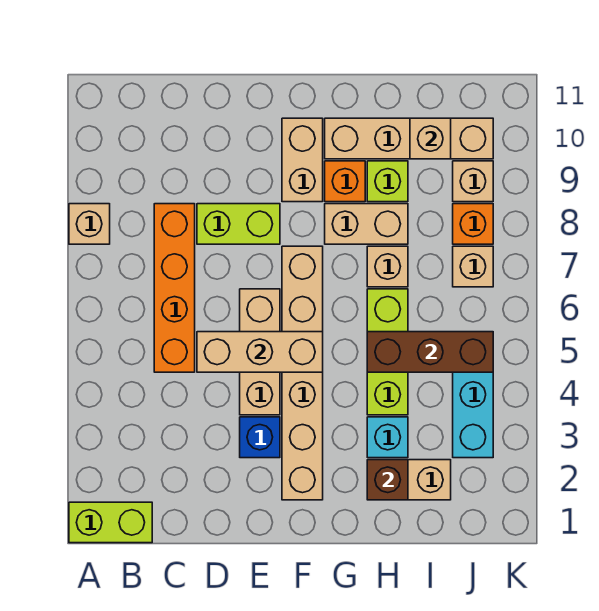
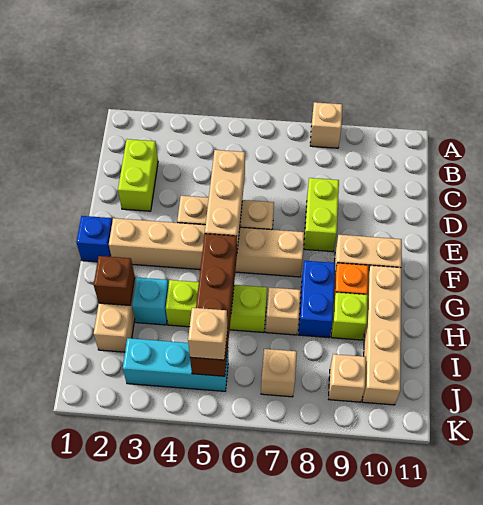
lime brick A1:B1 level 1 -> lime brick C2:D2 level 1
orange brick C5:C8 level 1 -> none
blue brick E3 level 1 -> blue brick F1 level 1
tan brick G8:H8 level 1 -> blue brick G8:H8 level 1
brown brick H5:J5 level 2 -> brown brick G5:J5 level 2
tan brick I10 level 2 -> tan brick J5 level 3
orange brick J8 level 1 -> none

